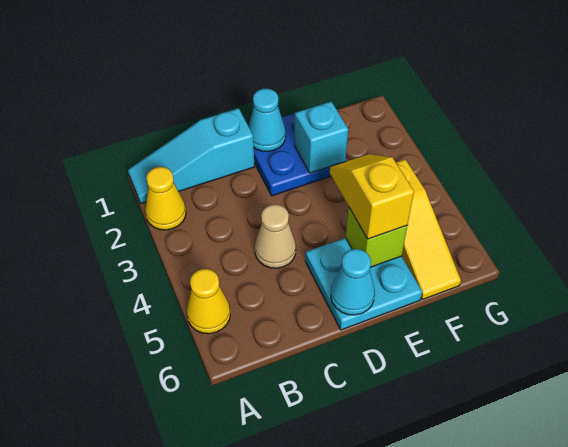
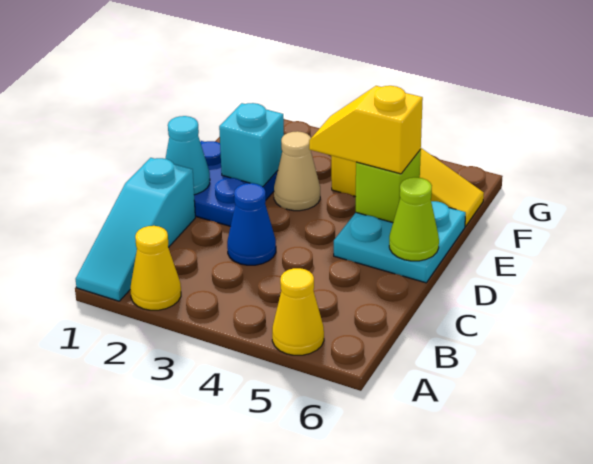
none -> blue cone C3 level 1
tan cone C4 level 1 -> tan cone E3 level 1
cyan cone D6 level 2 -> lime cone D6 level 2

